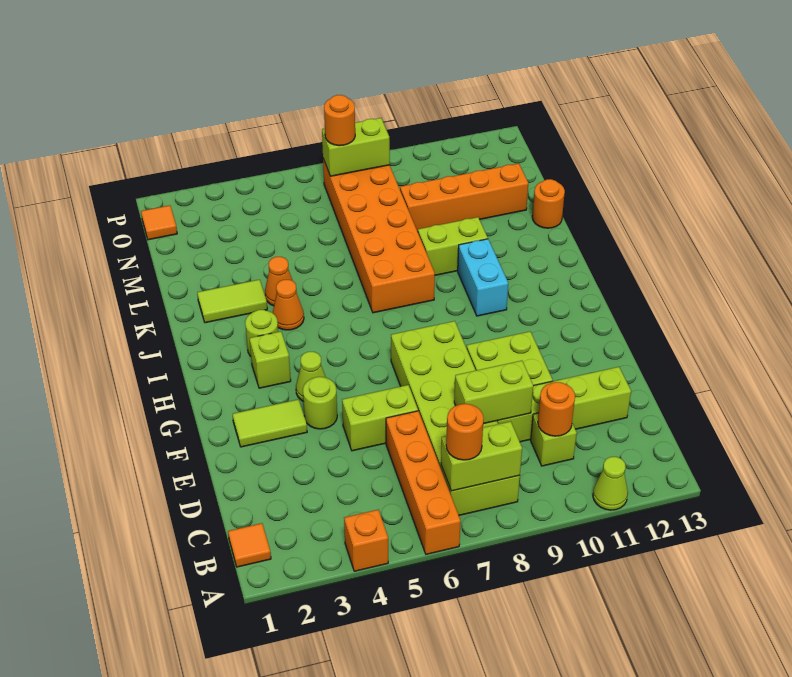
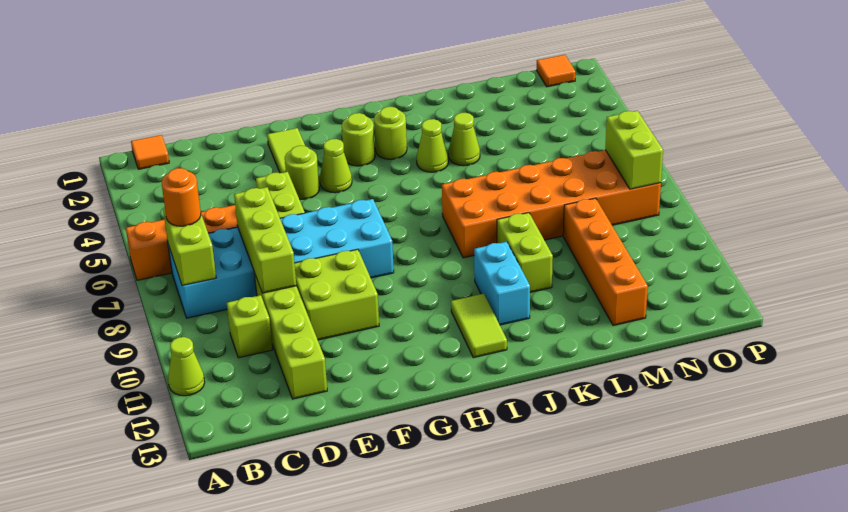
orange brick A4 level 1 -> none
lime brick B7:G8 level 1 -> cyan brick B7:G8 level 1
orange round brick C10 level 2 -> none
lime brick D8:D9 level 2 -> lime brick D7:D9 level 2
lime brick H3 level 1 -> lime round brick H3 level 1
cyan brick I10:J10 level 1 -> cyan brick J10:J11 level 1
orange cone J4 level 1 -> lime cone J4 level 1
lime tile K2:K3 level 1 -> lime tile I11:I12 level 1
orange cone K4 level 1 -> lime cone K4 level 1
orange round brick L13 level 1 -> none
orange round brick O7 level 3 -> none

